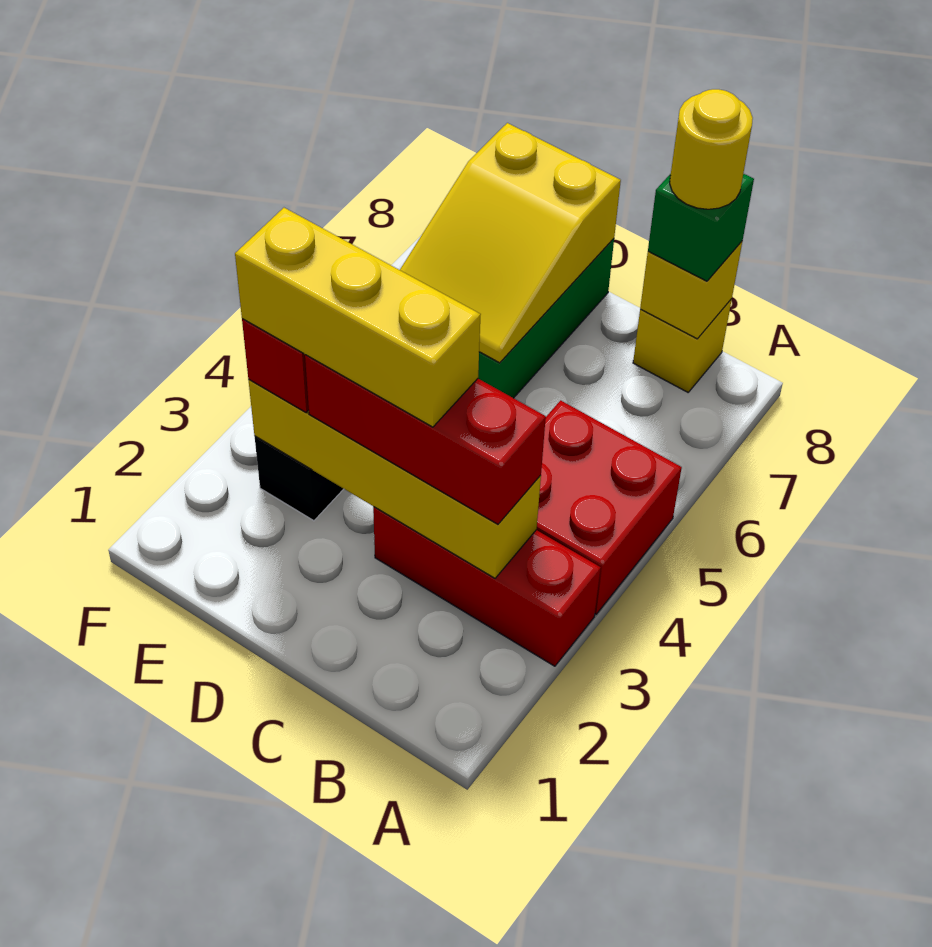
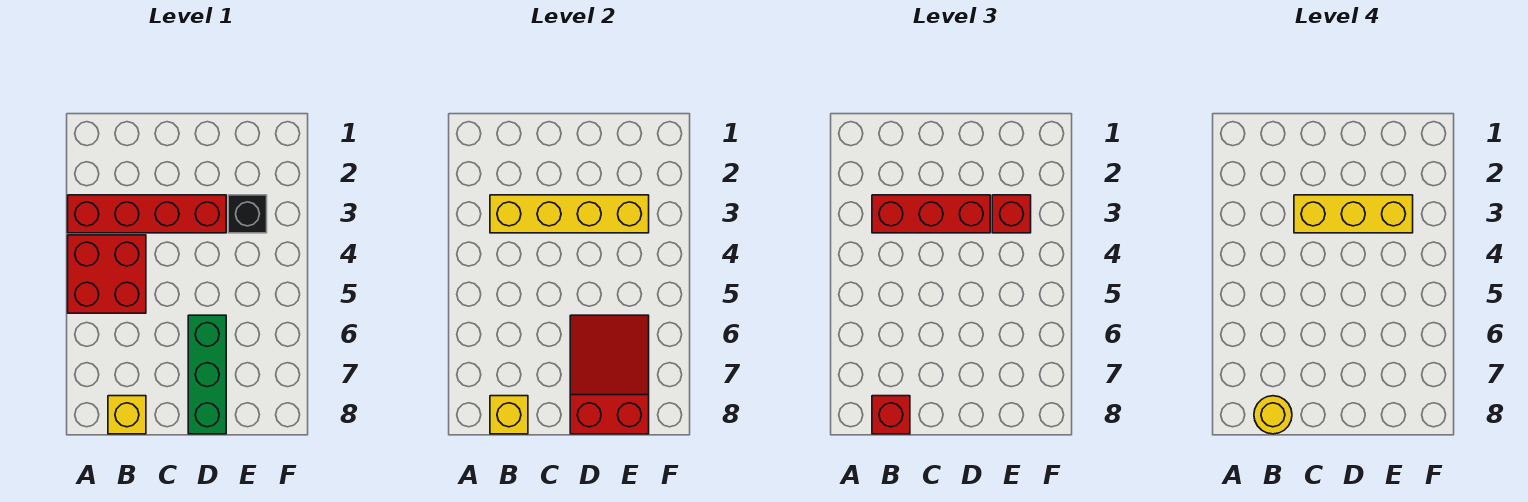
red brick A3:C3 level 1 -> red brick A3:D3 level 1
green brick B8 level 3 -> red brick B8 level 3
yellow slope D6:E8 level 2 top 8 -> red slope D6:E8 level 2 top 8

